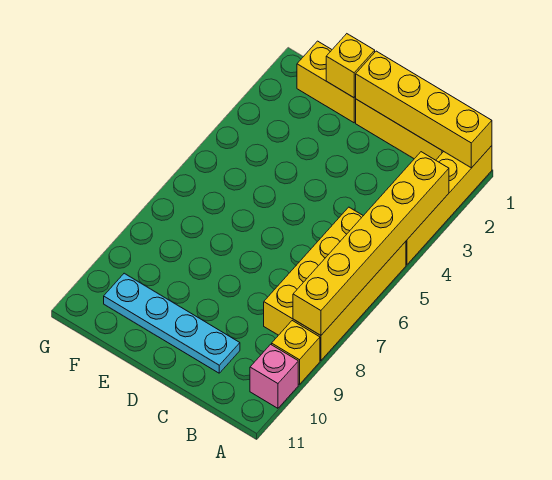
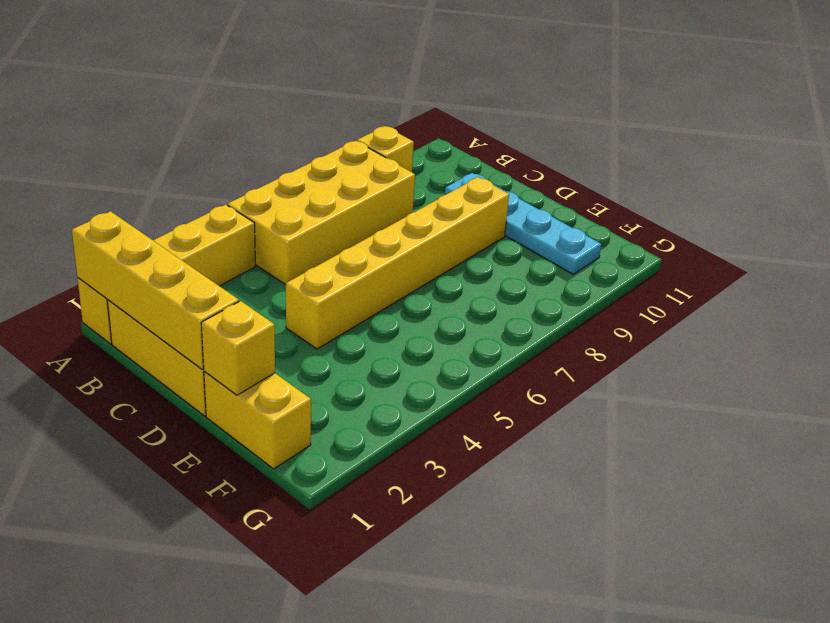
yellow brick A3:A8 level 2 -> yellow brick D4:D9 level 1
pink brick A10 level 1 -> none

